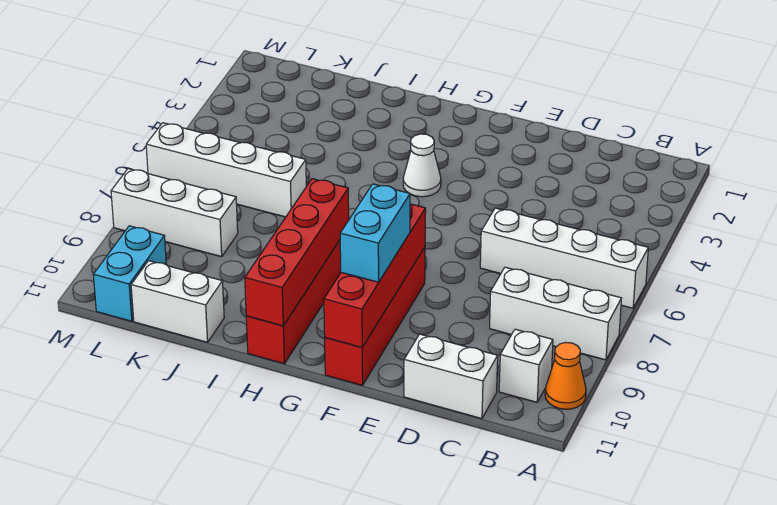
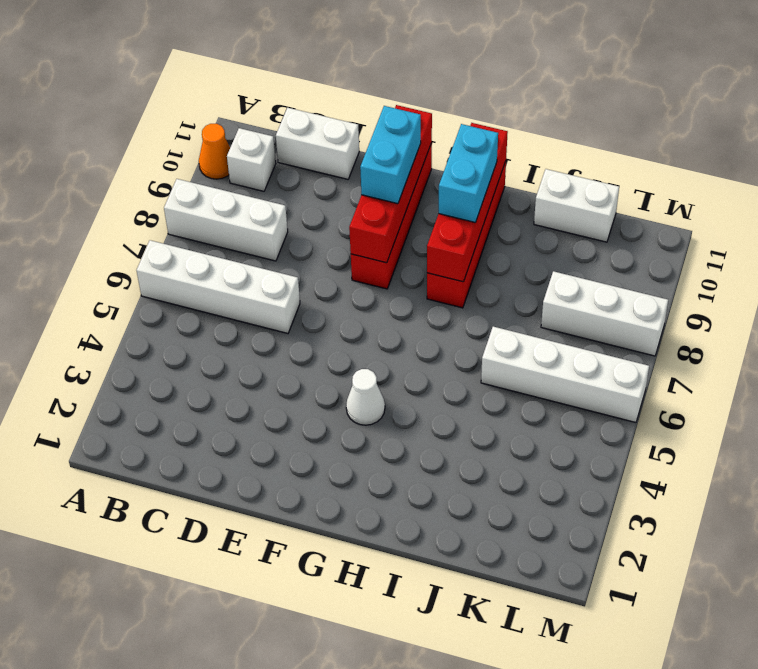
cyan brick L10:L11 level 1 -> cyan brick H9:H10 level 3

